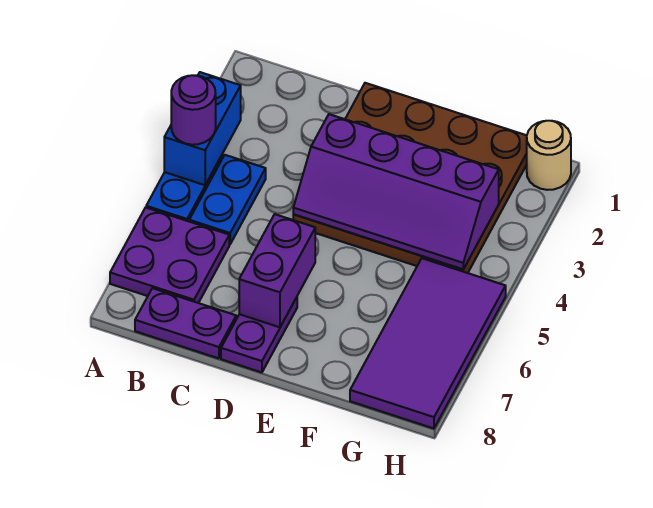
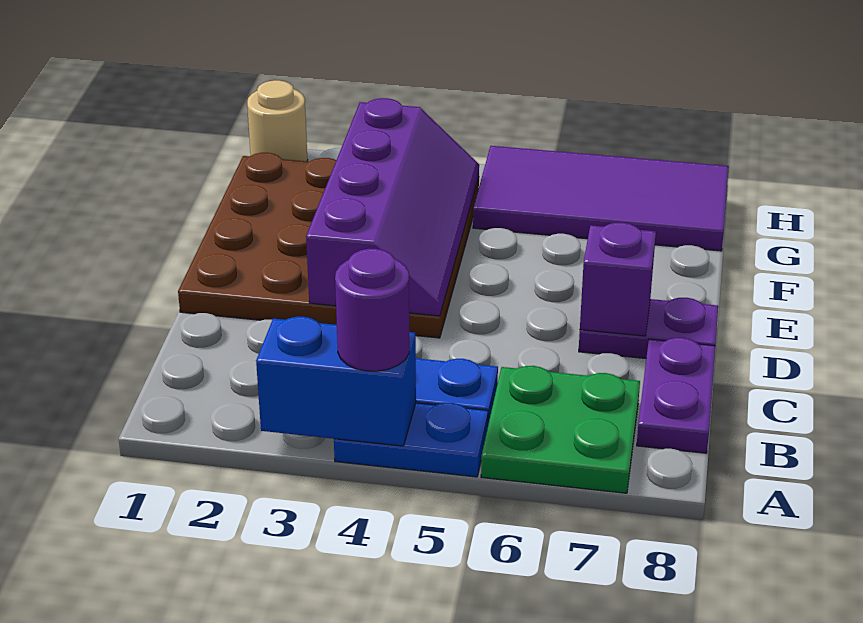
purple plate A6:B7 level 1 -> green plate A6:B7 level 1
purple brick D6:D7 level 2 -> purple brick D7 level 2

